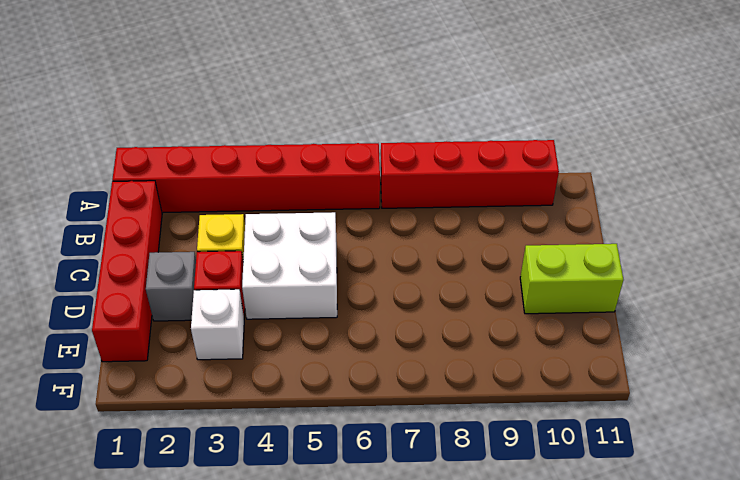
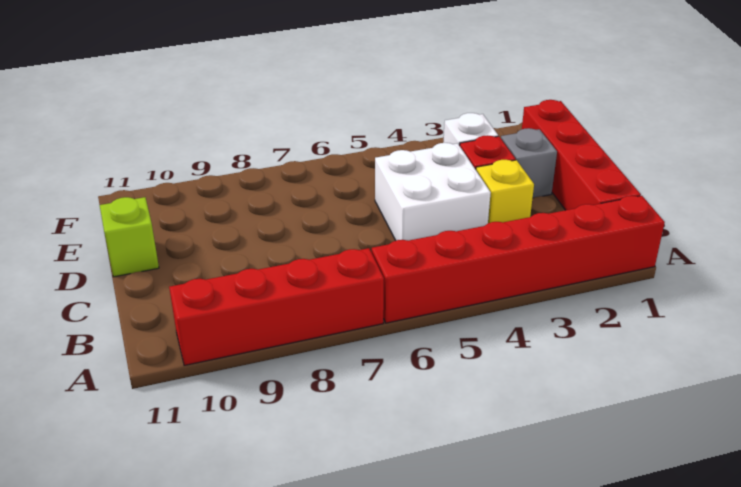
lime brick D10:D11 level 1 -> lime brick D11 level 1

